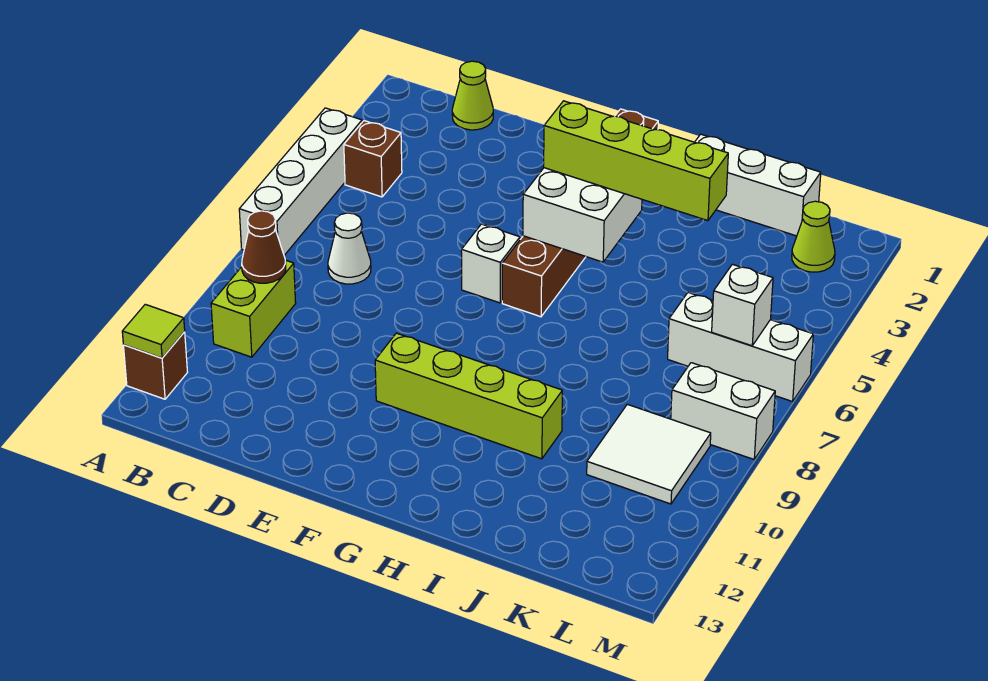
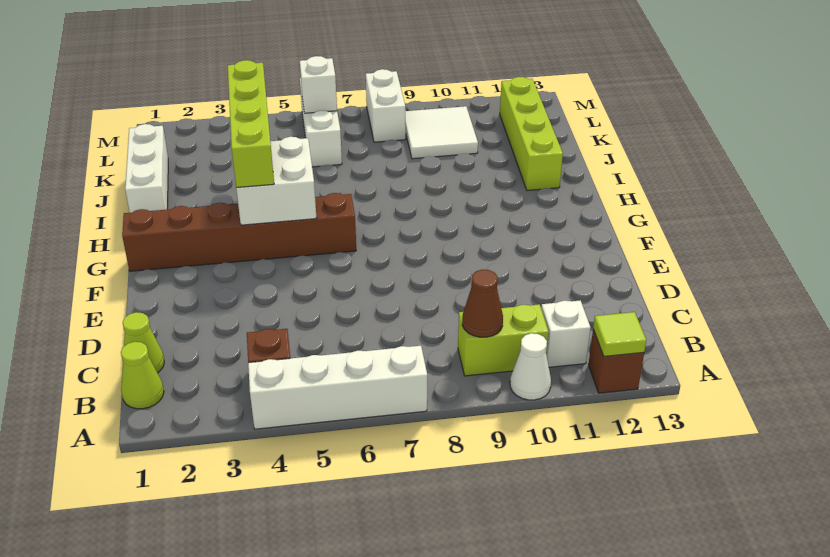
white cone C7 level 1 -> white cone A10 level 1
white brick F6 level 1 -> white brick B11 level 1
lime brick F10:I10 level 1 -> lime brick I12:L12 level 1
lime cone L2 level 1 -> lime cone B1 level 1

